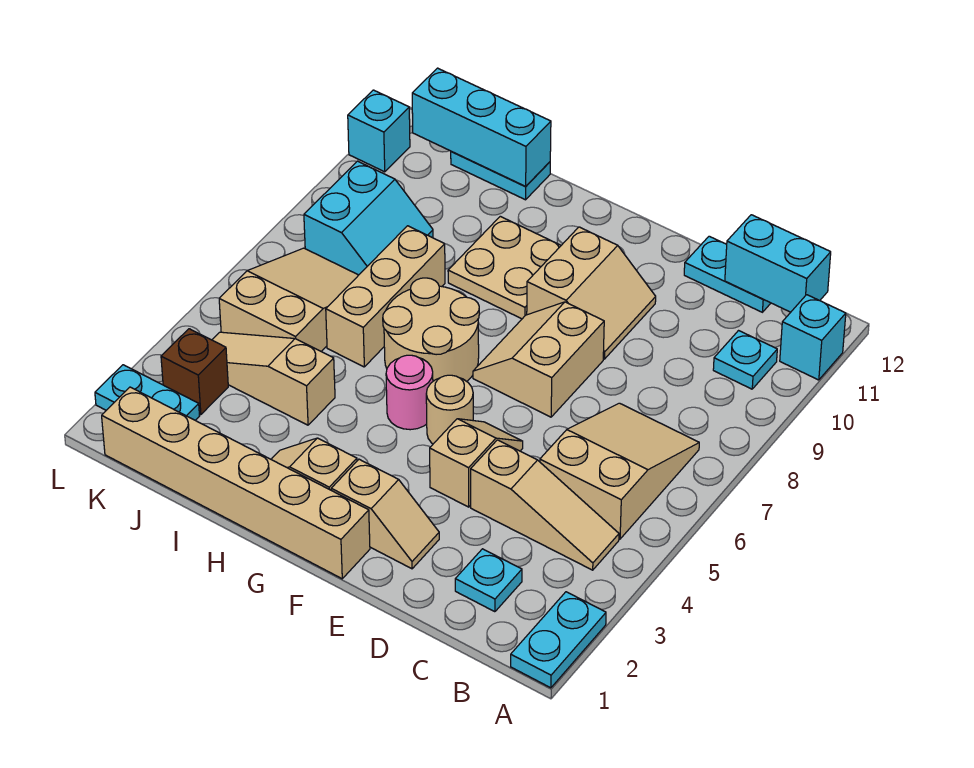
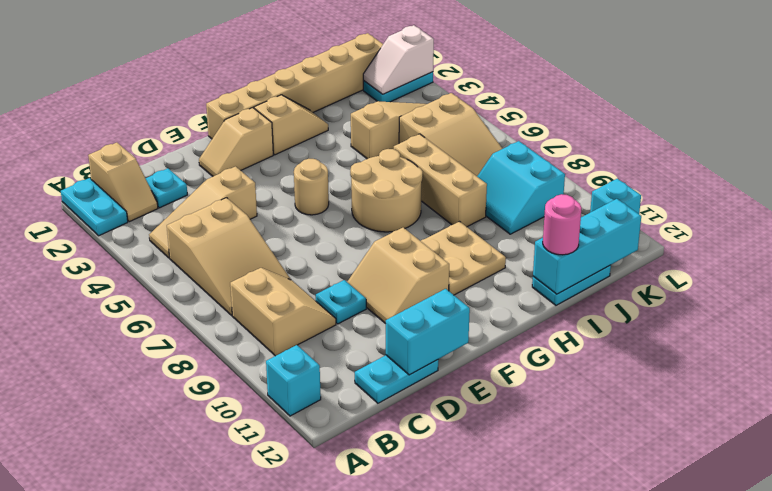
cyan plate B10 level 1 -> cyan plate D9 level 1
cyan brick B12:C12 level 2 -> cyan brick D12:E12 level 2
tan slope E4:E5 level 1 top 4 -> tan slope B1:B2 level 1 top 1
tan slope E7:F8 level 1 top E -> tan slope B8:C9 level 1 top B
pink round brick G5 level 1 -> pink round brick I12 level 3
none -> white slope K2:L2 level 2 top L
brown brick K3 level 1 -> none

